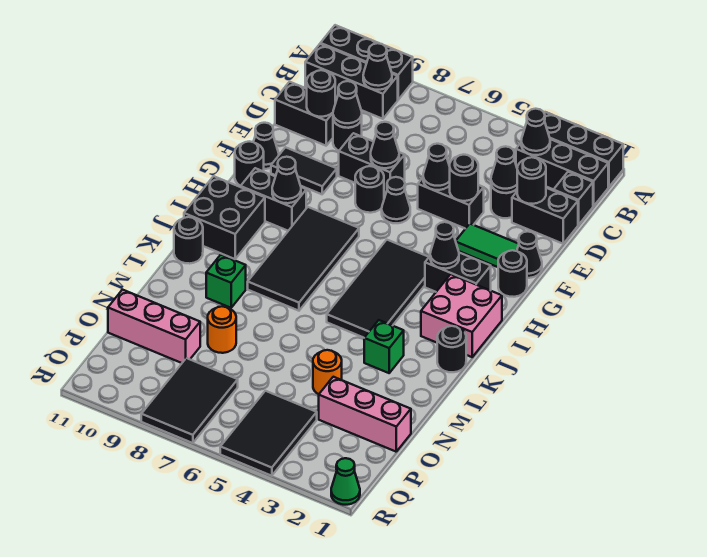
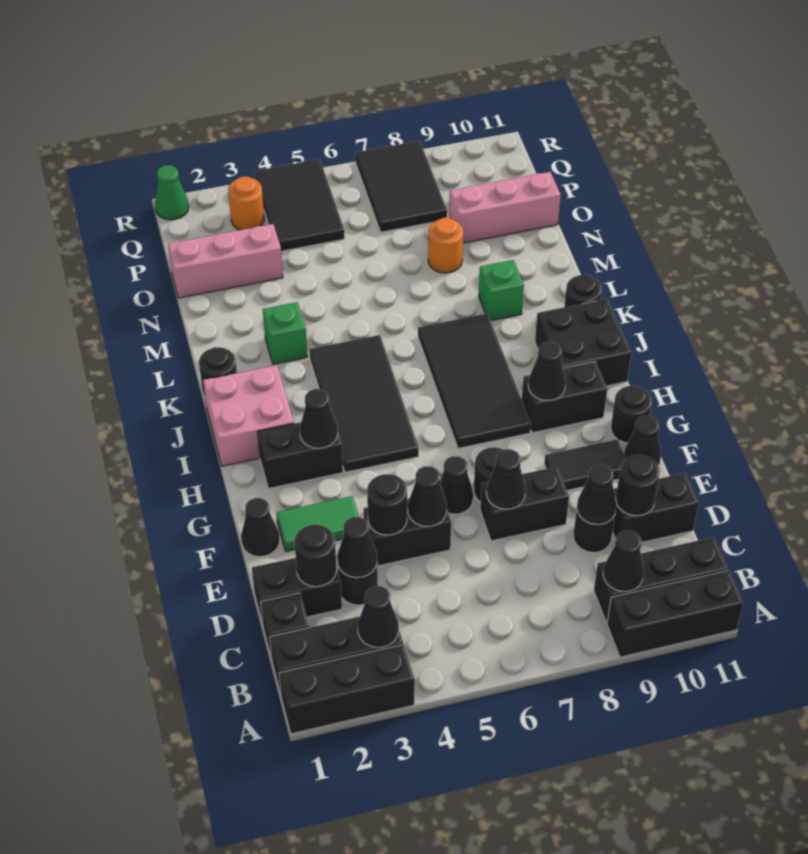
black round brick G1 level 1 -> none
orange round brick N4 level 1 -> orange round brick Q3 level 1

